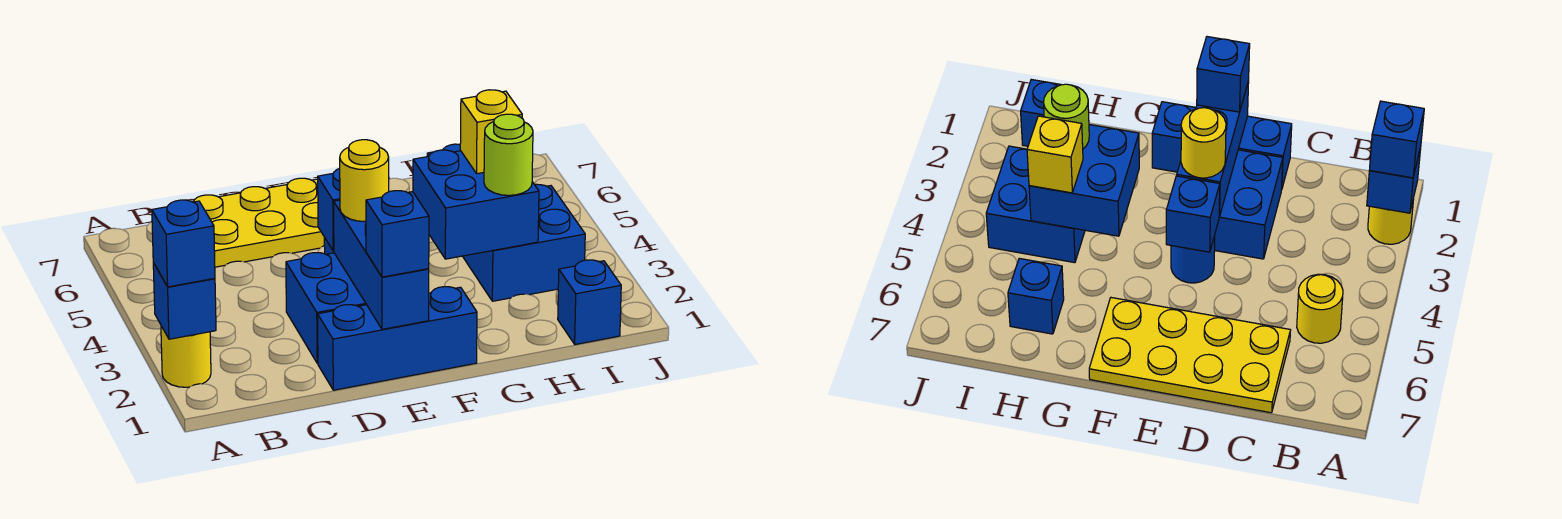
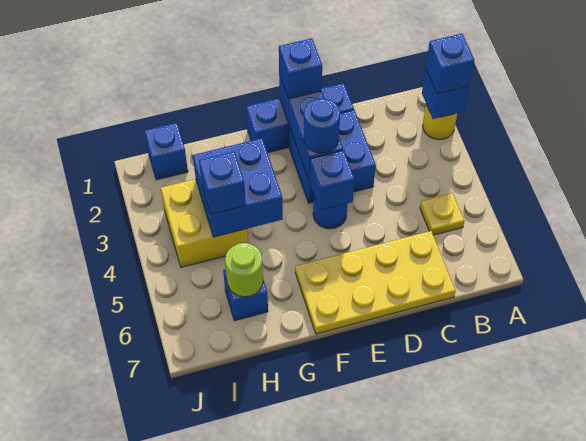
yellow round brick B5 level 1 -> yellow plate B5 level 1
yellow round brick E3 level 3 -> blue round brick E3 level 3
blue brick H3:I4 level 1 -> yellow brick H3:I4 level 1
lime round brick H3 level 3 -> lime round brick H6 level 2
yellow brick H4 level 3 -> blue brick H4 level 3

